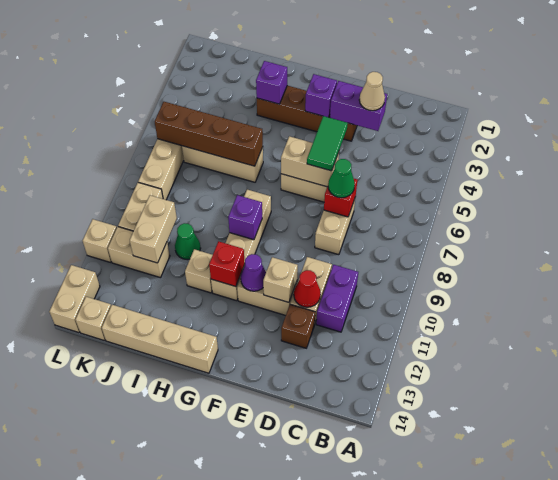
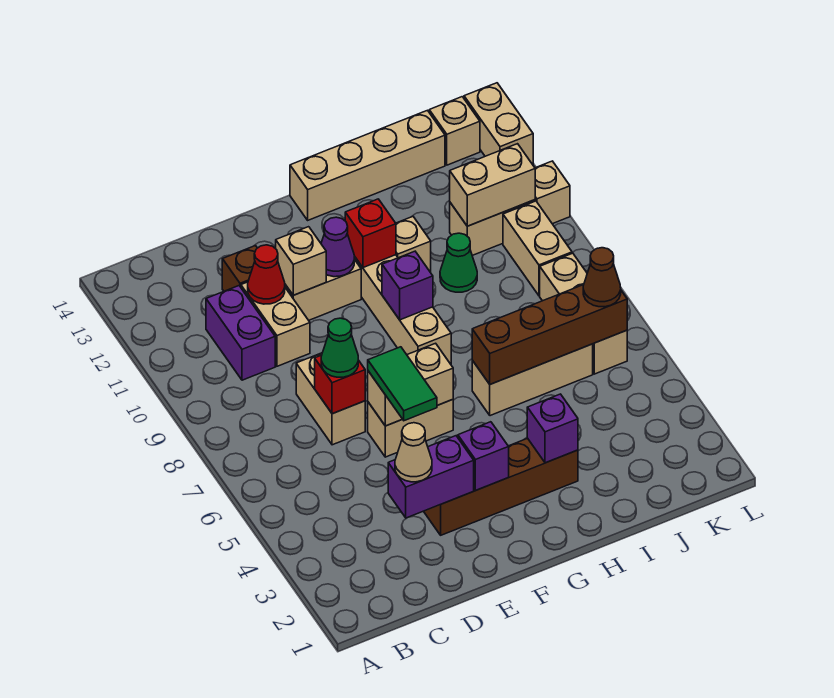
tan brick J10:J11 level 2 -> tan brick J11:K11 level 2
none -> brown cone K6 level 3

